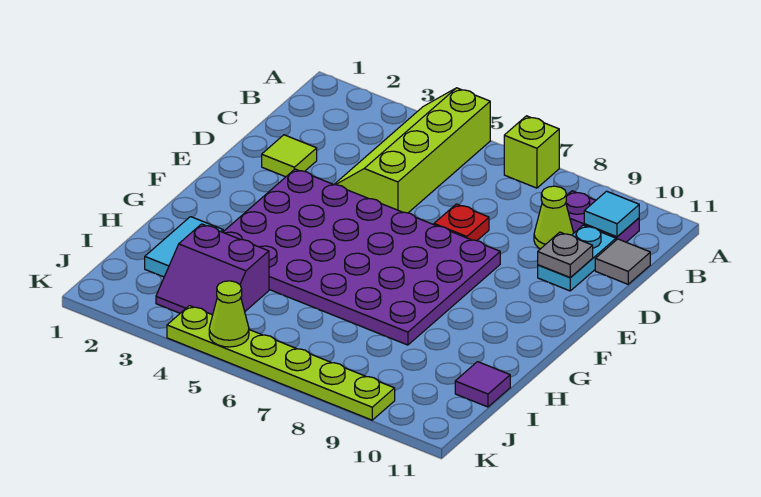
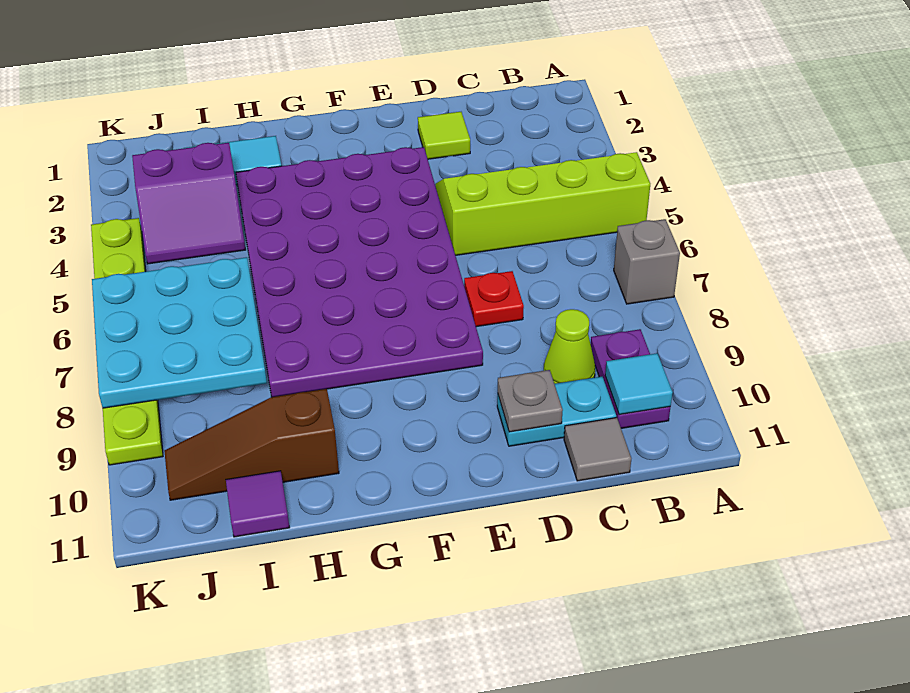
lime brick A7 level 1 -> grey brick A7 level 1
none -> brown slope H10:J10 level 1 top H
purple slope I3:J4 level 1 top I -> purple slope I3:J4 level 1 top 3
none -> cyan plate I6:K8 level 2
lime cone K5 level 2 -> none

